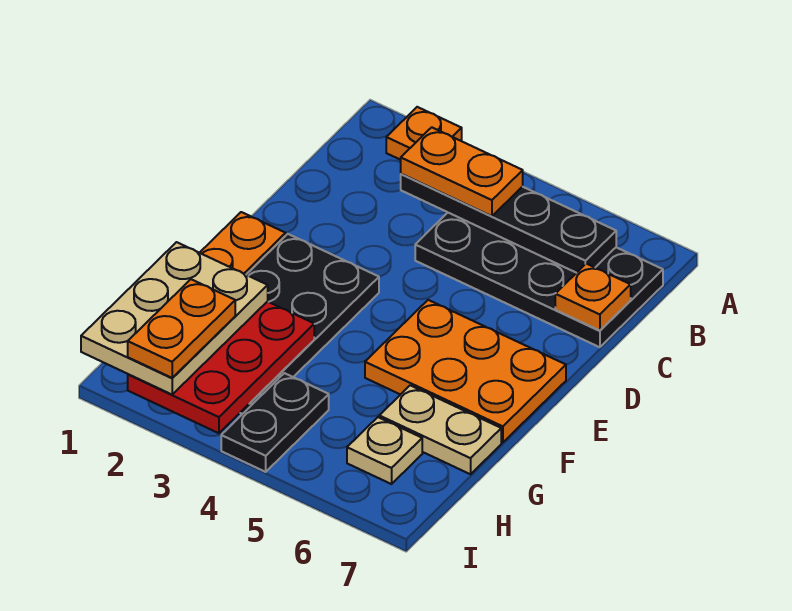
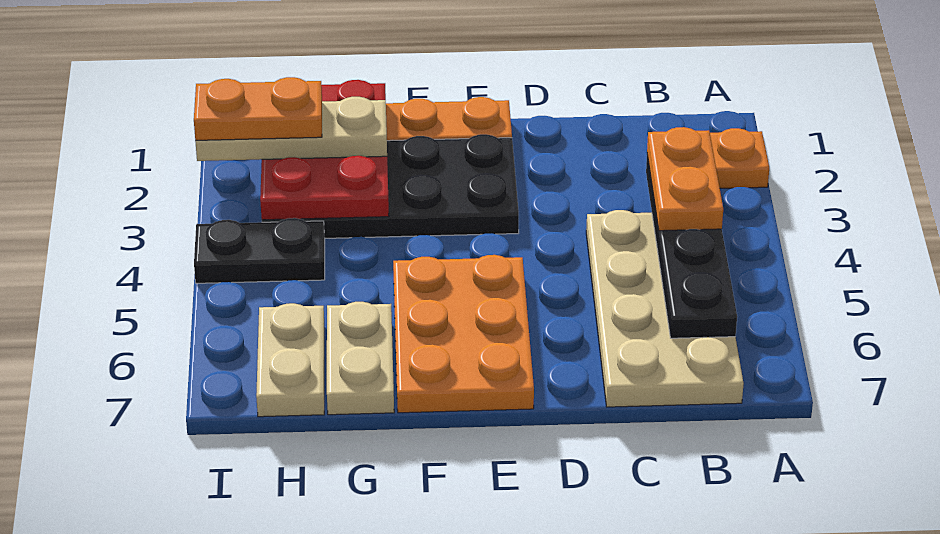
black plate B4:C7 level 1 -> tan plate B4:C7 level 1
orange plate C7 level 2 -> none
tan plate G1:I2 level 3 -> tan plate G2:I2 level 3
red plate G2:I3 level 2 -> red plate G1:H3 level 2
tan plate H6 level 1 -> tan plate H6:H7 level 1

